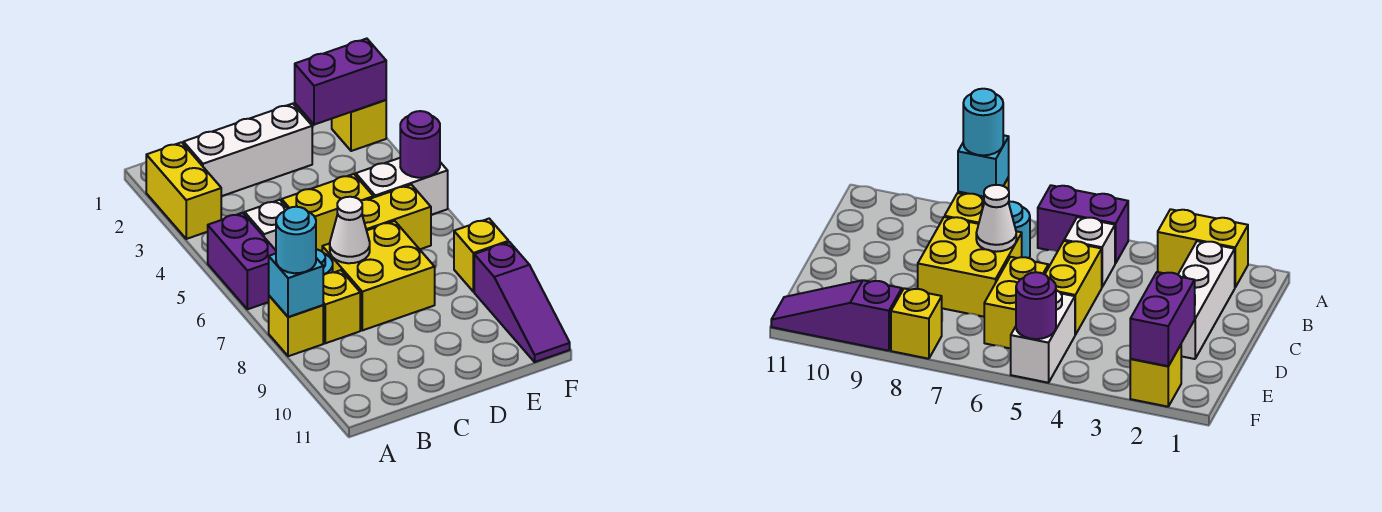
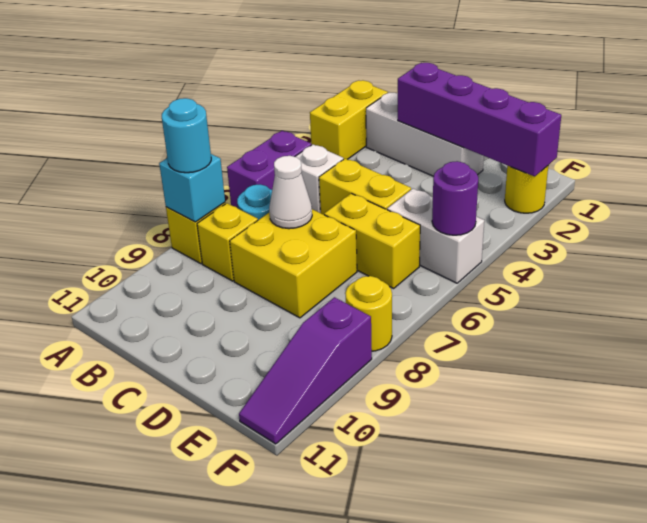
purple brick E2:F2 level 2 -> purple brick C2:F2 level 2
yellow brick F2 level 1 -> yellow round brick F2 level 1
yellow brick F8 level 1 -> yellow round brick F8 level 1

